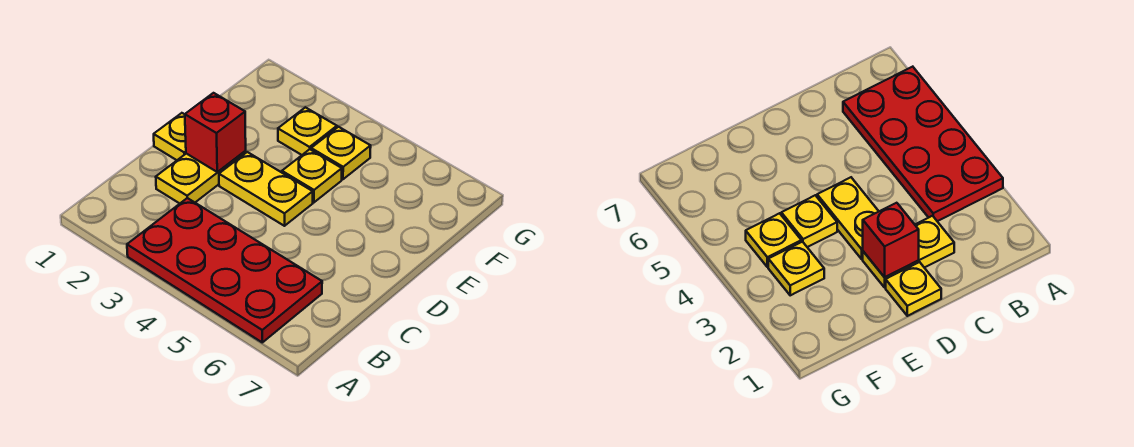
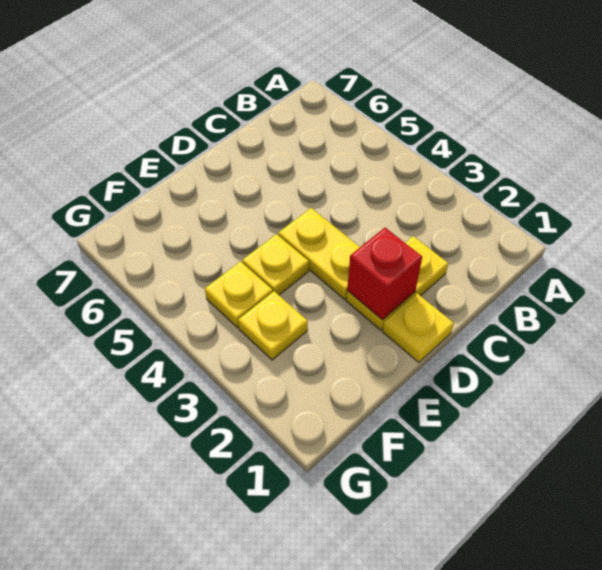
red plate A3:B6 level 1 -> none

